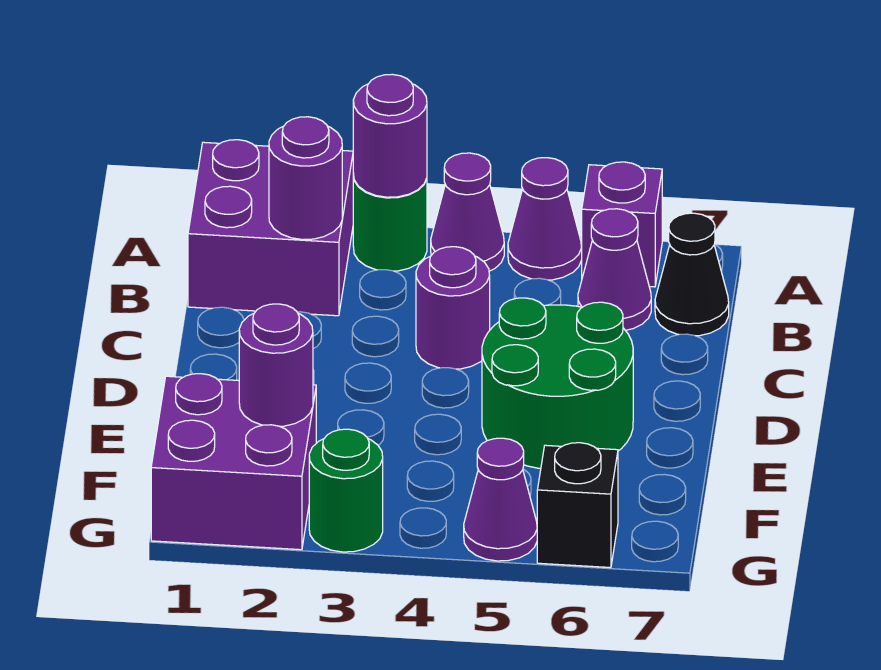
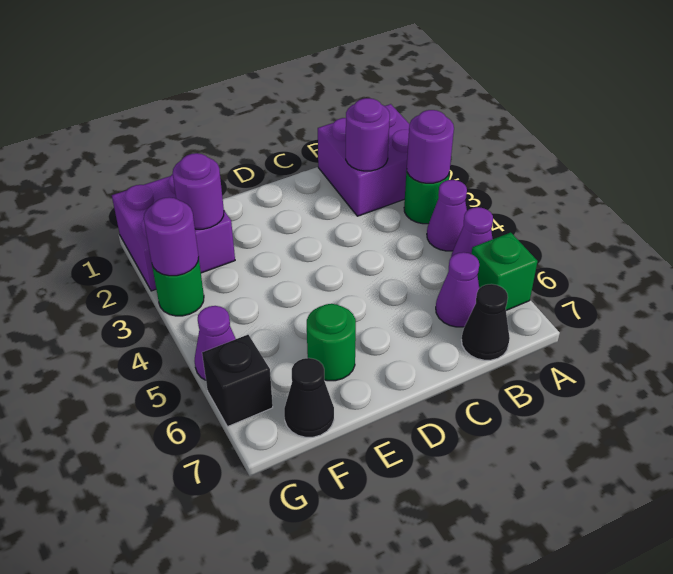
purple brick A6 level 1 -> green brick A6 level 1
purple round brick C4 level 1 -> purple round brick G3 level 2
green round brick D5:E6 level 1 -> green round brick E6 level 1
none -> black cone F7 level 1

